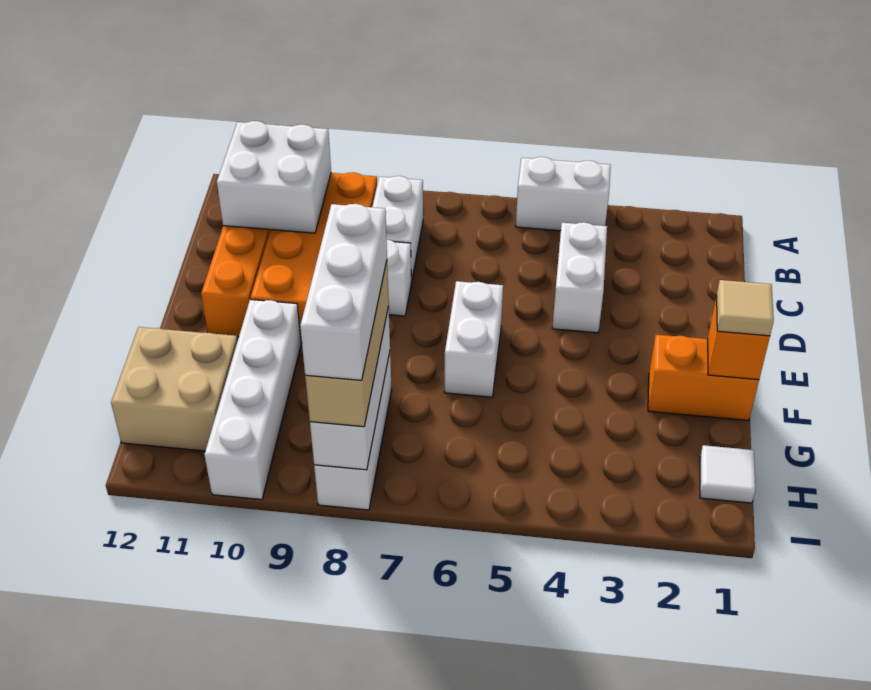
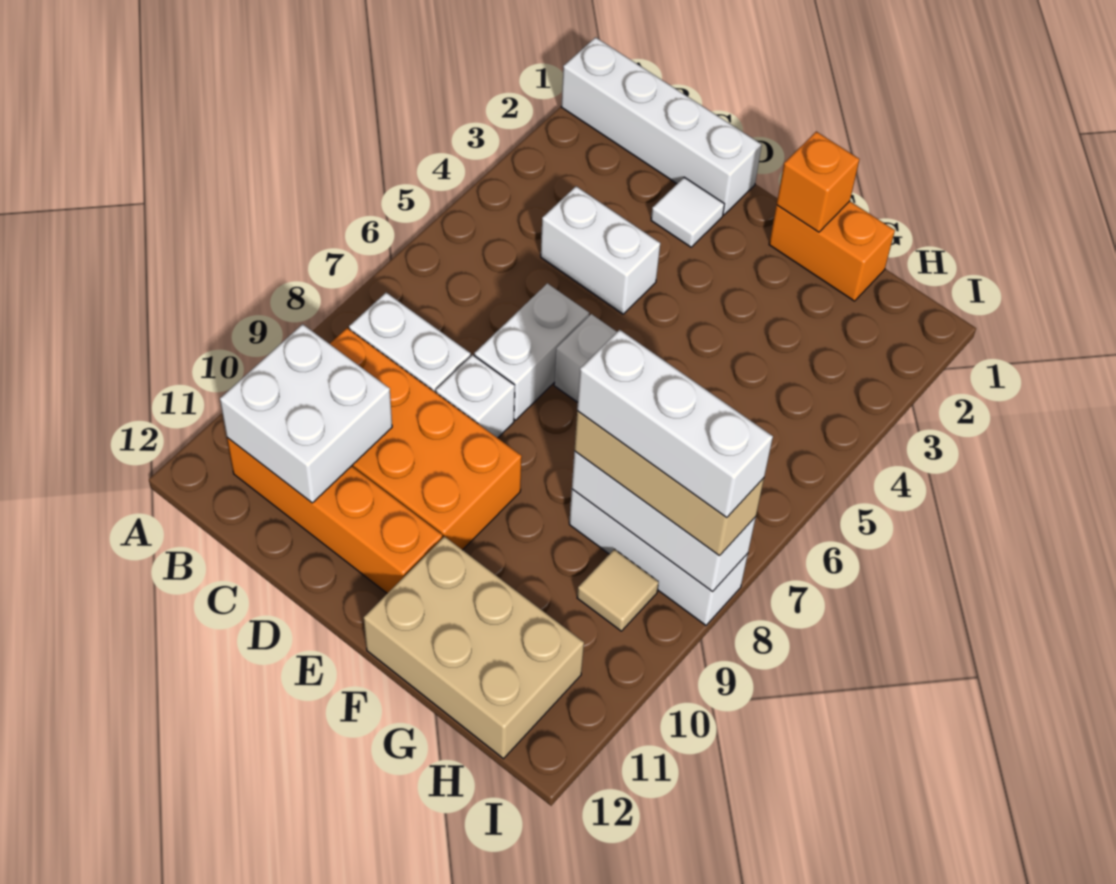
white brick A4:A5 level 1 -> white brick D6:D7 level 1
orange brick F1:F2 level 1 -> orange brick F1:G1 level 1
tan tile F1 level 3 -> tan tile H9 level 1
white brick F10:I10 level 1 -> white brick A1:D1 level 1
tan brick G11:H12 level 1 -> tan brick F11:H12 level 1
white tile H1 level 1 -> white tile D2 level 1

